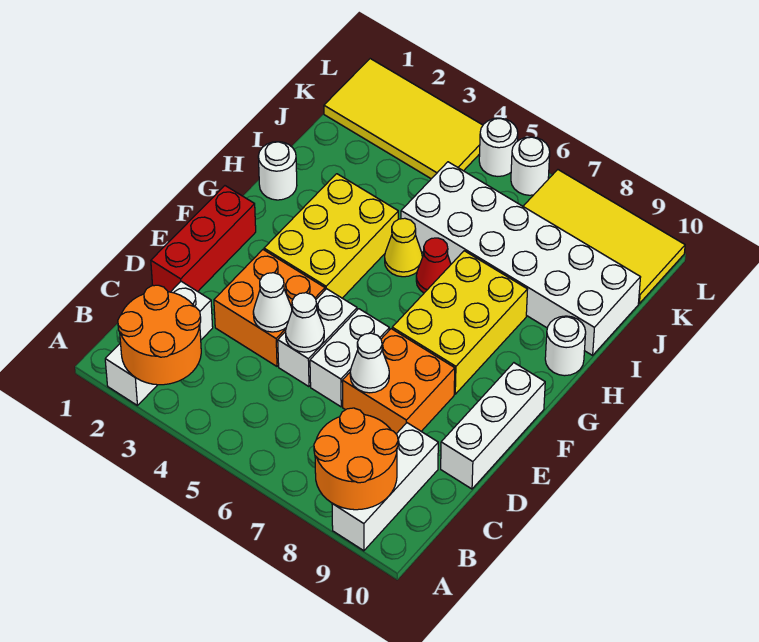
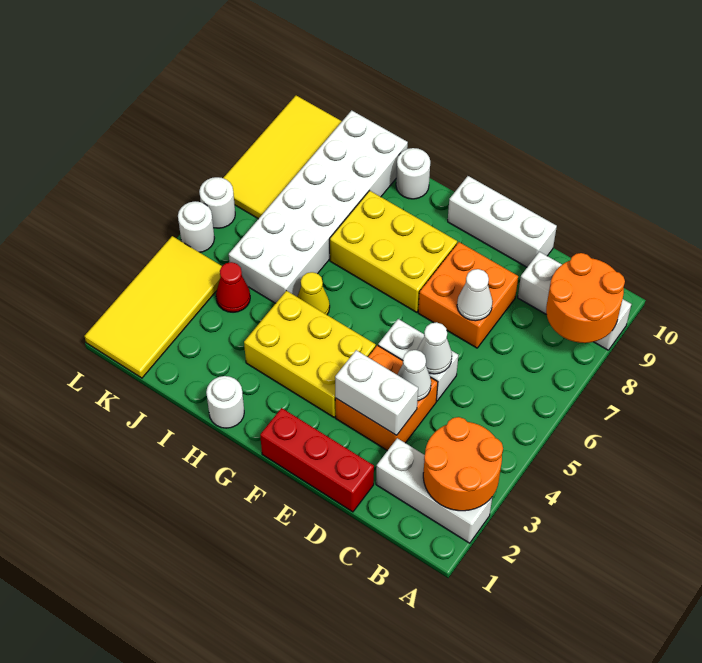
white brick D6:E6 level 1 -> white brick D3:E3 level 2
red cone H6 level 1 -> red cone J4 level 1

